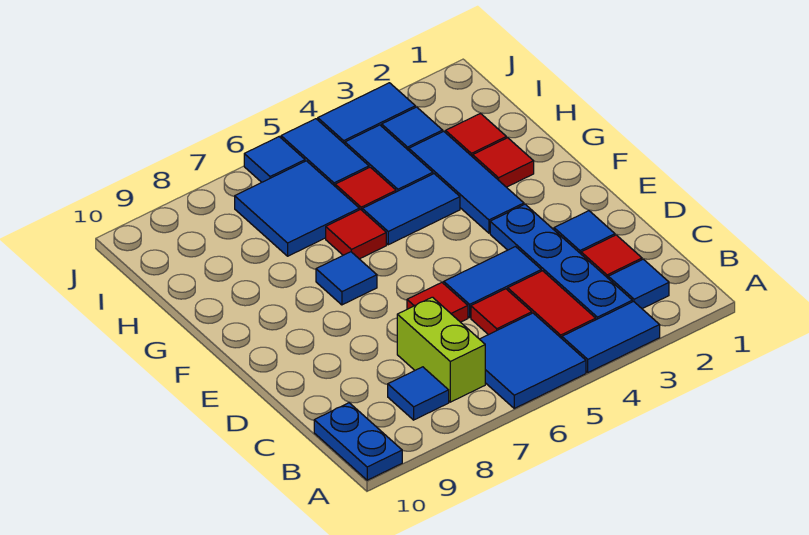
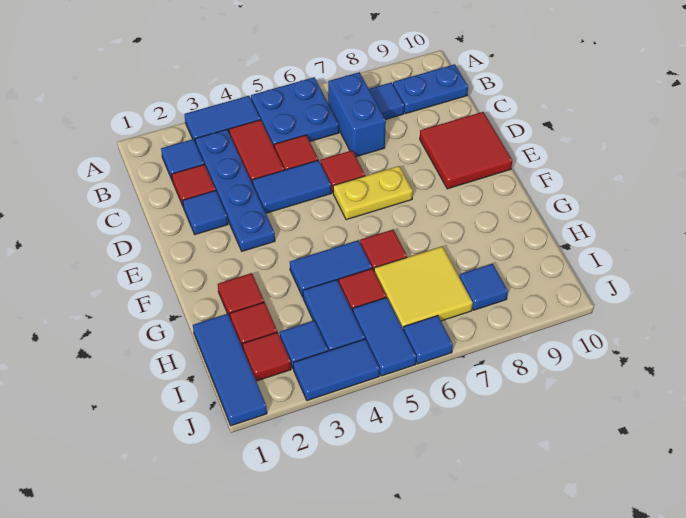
blue tile A5:B6 level 1 -> blue plate A5:B6 level 1
blue plate A10:B10 level 1 -> blue plate B9:B10 level 1
lime brick B7:C7 level 1 -> blue brick B7:C7 level 1
none -> red tile D9:E10 level 1
none -> yellow plate E6:E7 level 1
blue tile F3:H3 level 1 -> blue tile H1:J1 level 1
blue tile F7 level 1 -> blue tile I8 level 1
blue tile H6:I7 level 1 -> yellow tile H6:I7 level 1
none -> red tile I2 level 1

